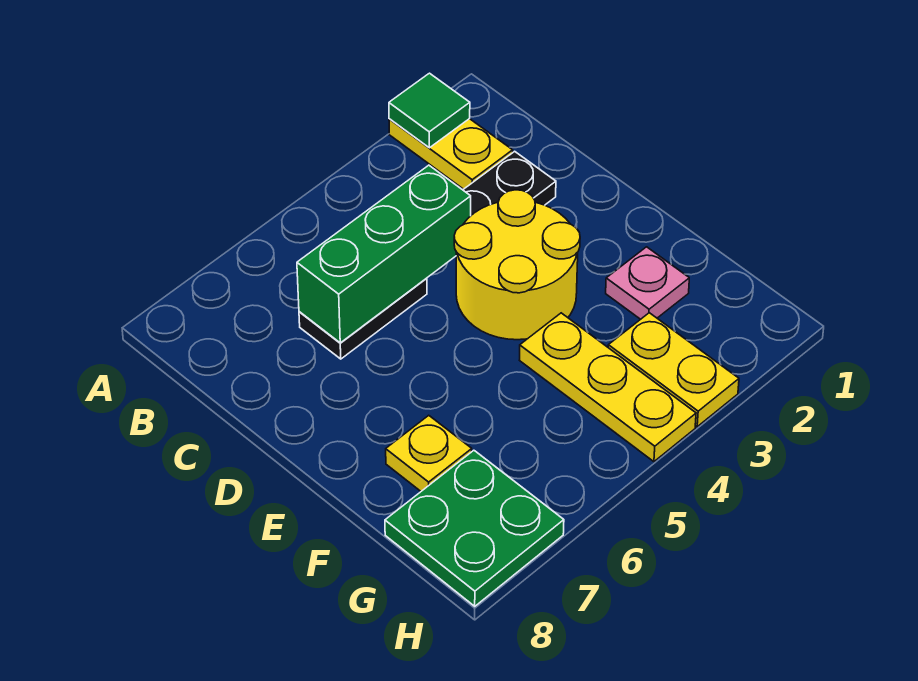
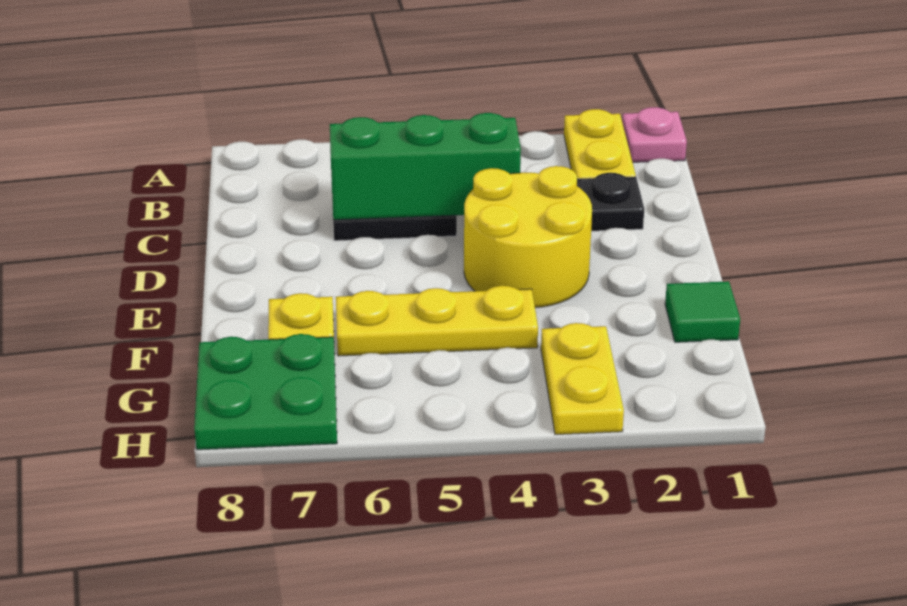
green tile A2 level 2 -> green tile F1 level 1
pink plate F2 level 1 -> pink plate A1 level 1
yellow plate F4:H4 level 1 -> yellow plate F4:F6 level 1

